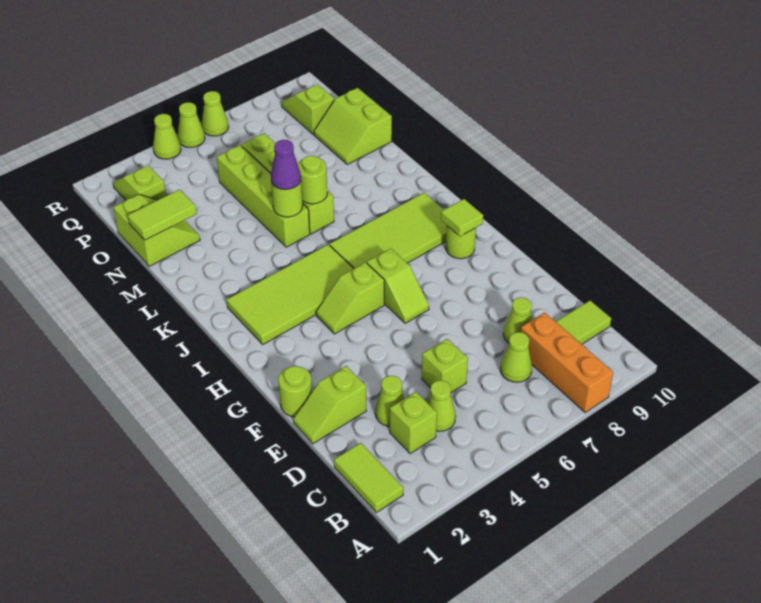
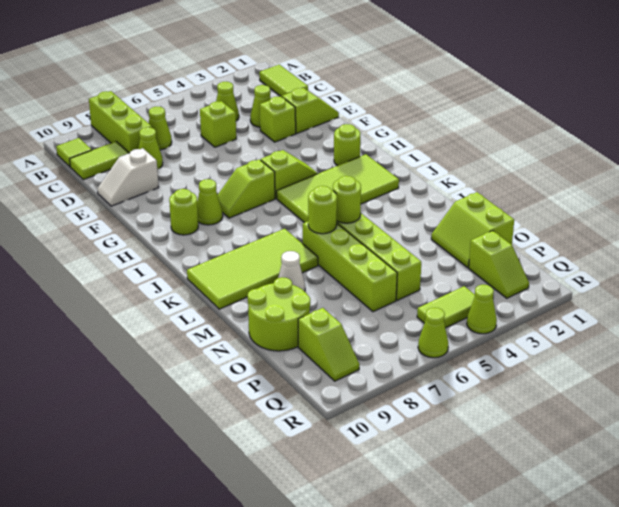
orange brick A8:C8 level 1 -> lime brick A8:C8 level 1
lime brick C3 level 1 -> lime brick E3 level 1
none -> white slope E9:E10 level 1 top 9
lime round brick F1 level 1 -> lime round brick H2 level 1
lime slope G6:H6 level 1 top H -> lime slope H6:H7 level 1 top 6
lime tile H9 level 2 -> lime tile B10 level 1
lime tile I6:J9 level 1 -> lime tile K7:L10 level 1
purple cone L5 level 3 -> none
none -> white cone M8 level 1
lime tile N1:N2 level 2 -> lime tile Q4:Q5 level 1
lime slope N9:O10 level 1 top 10 -> lime round brick N9:O10 level 1
lime cone R5 level 1 -> lime cone H8 level 1

